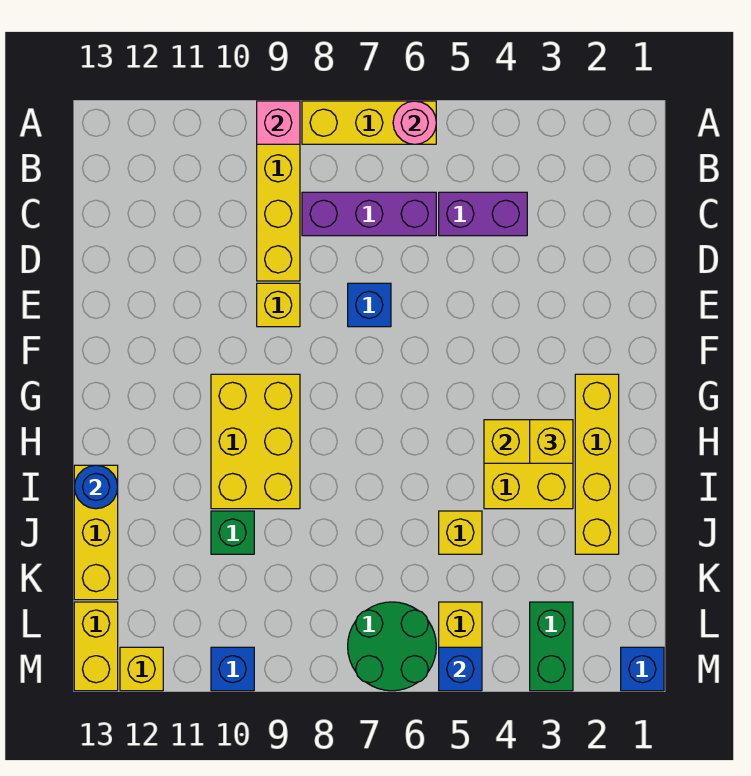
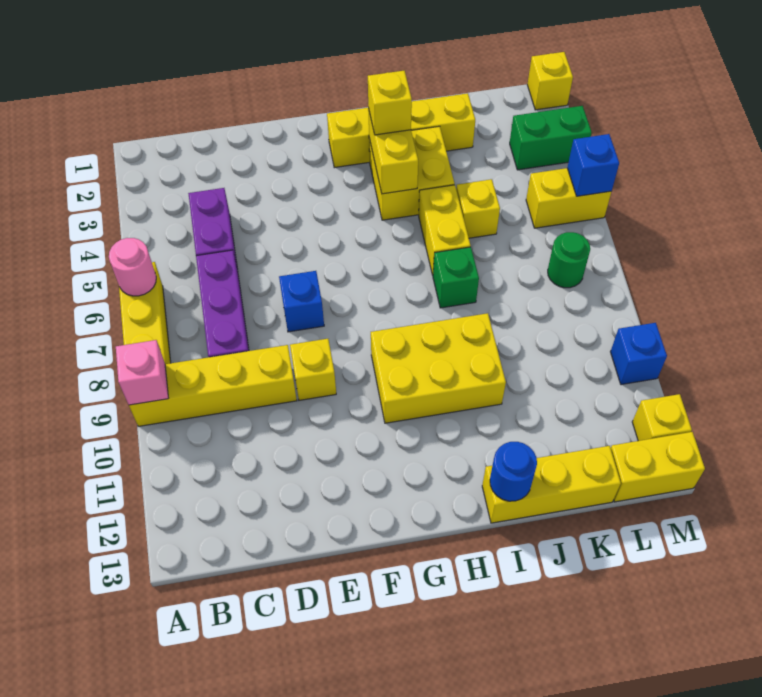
none -> yellow brick I5:I6 level 1
green brick J10 level 1 -> green brick I7 level 1
green round brick L6:M7 level 1 -> green round brick L7 level 1
blue brick M1 level 1 -> yellow brick M1 level 1

